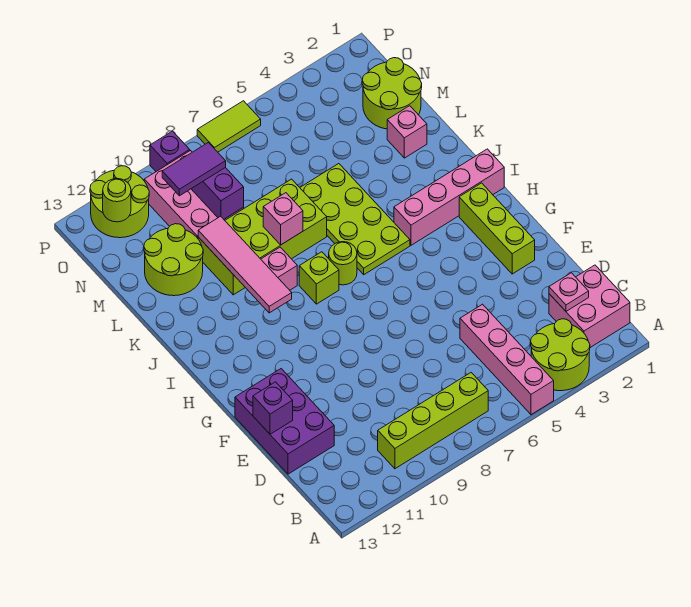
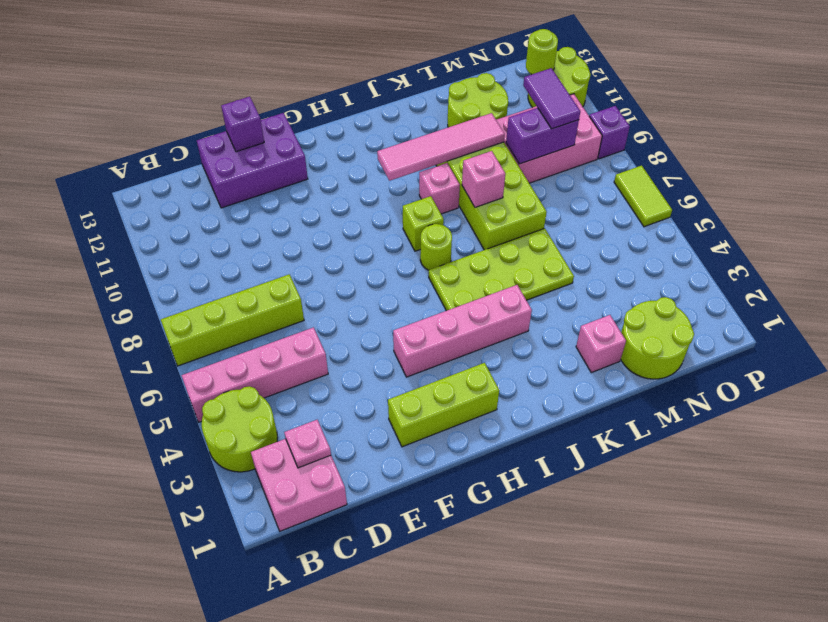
lime brick B7:B10 level 1 -> lime brick A7:D7 level 1
pink brick I1:I4 level 1 -> pink brick G4:J4 level 1

